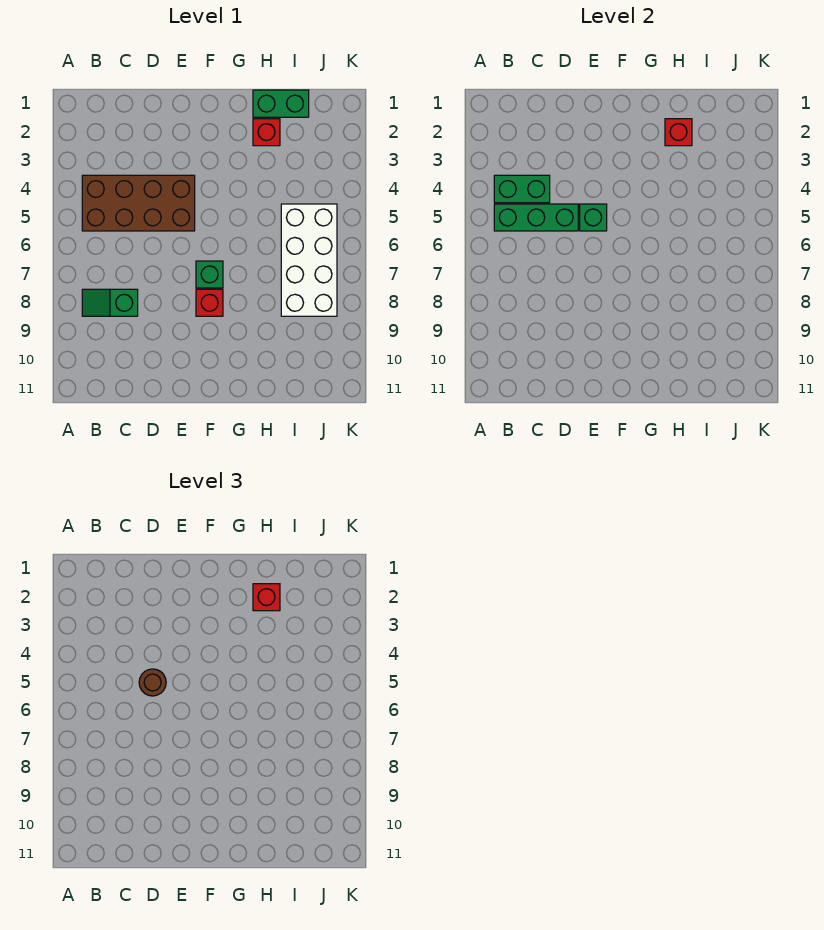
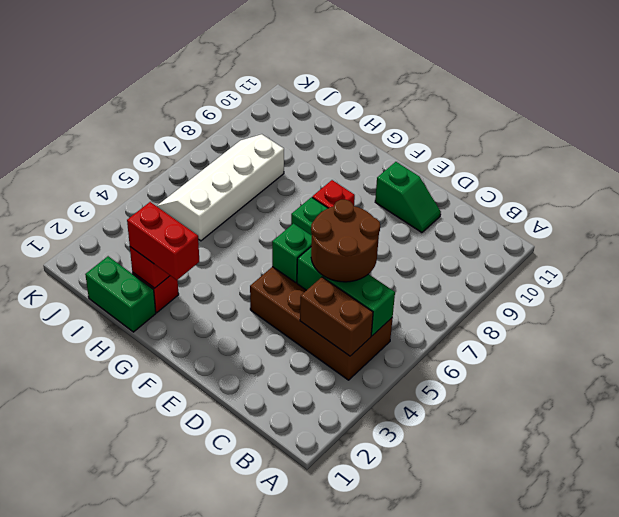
green brick B4:C4 level 2 -> brown brick B4:C4 level 2
green slope B8:C8 level 1 top C -> green slope D10:E10 level 1 top E
brown round brick D5 level 3 -> brown round brick C5:D6 level 3
red brick H2 level 3 -> red brick G2:H2 level 3
white brick I5:J8 level 1 -> white slope I5:J8 level 1 top I

